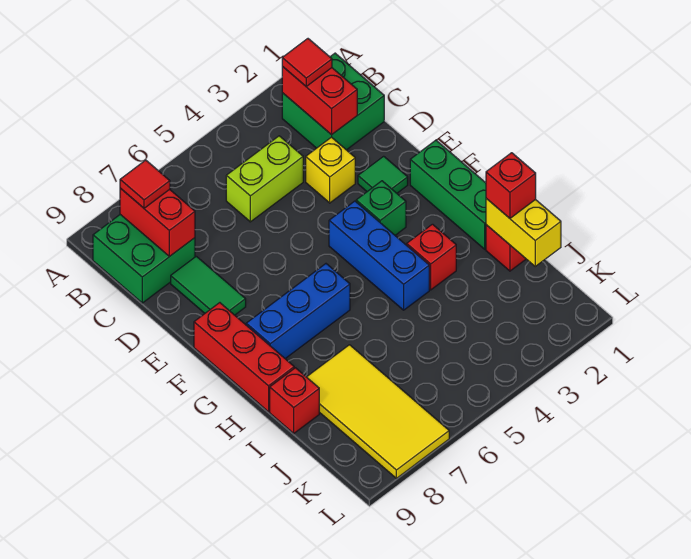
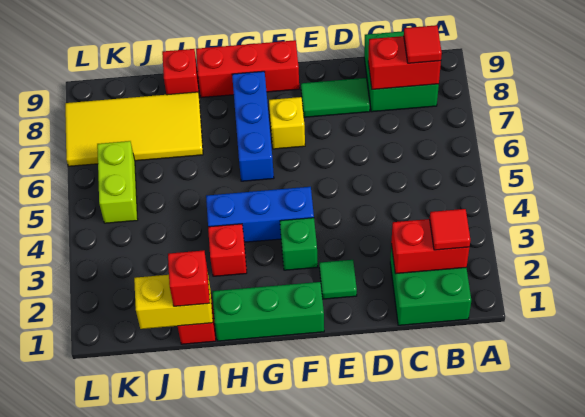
lime brick C4:C5 level 1 -> lime brick K5:K6 level 1
yellow brick D3 level 1 -> yellow brick F7 level 1

